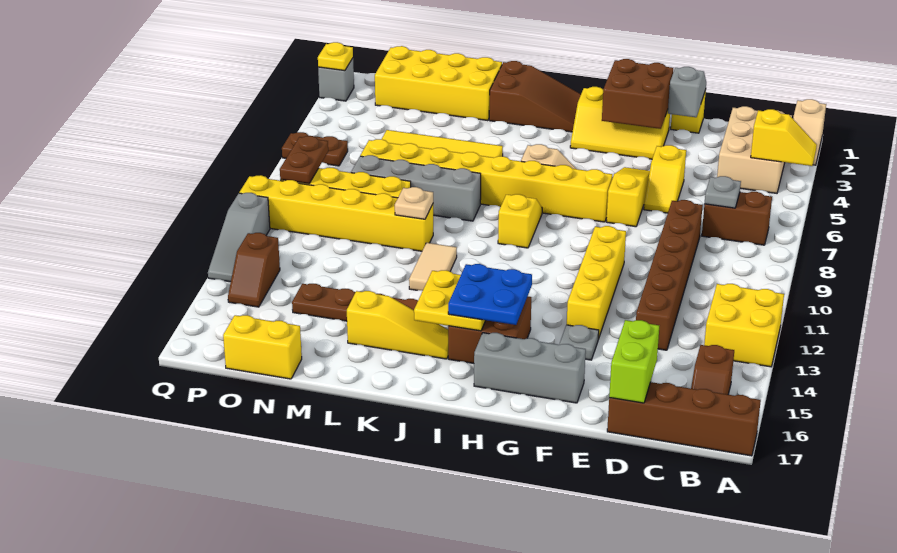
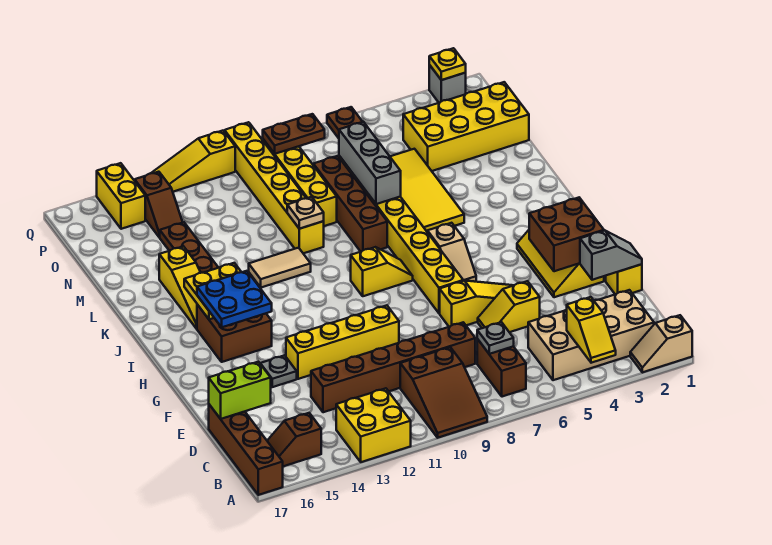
tan brick B2:C4 level 1 -> tan brick B2:C5 level 1
grey brick F16:H16 level 1 -> grey brick L7:N7 level 2
brown slope I1:K2 level 1 top K -> brown slope A9:C10 level 1 top C
grey brick K8:N8 level 1 -> brown brick K8:N8 level 1
yellow brick L1:O2 level 1 -> yellow brick N1:O4 level 1
yellow brick N17:O17 level 1 -> yellow brick P15:Q15 level 1
brown slope P13:P14 level 1 top 13 -> brown slope O14:P14 level 1 top P
grey slope Q11:Q13 level 1 top 11 -> yellow slope Q11:Q13 level 1 top 11

